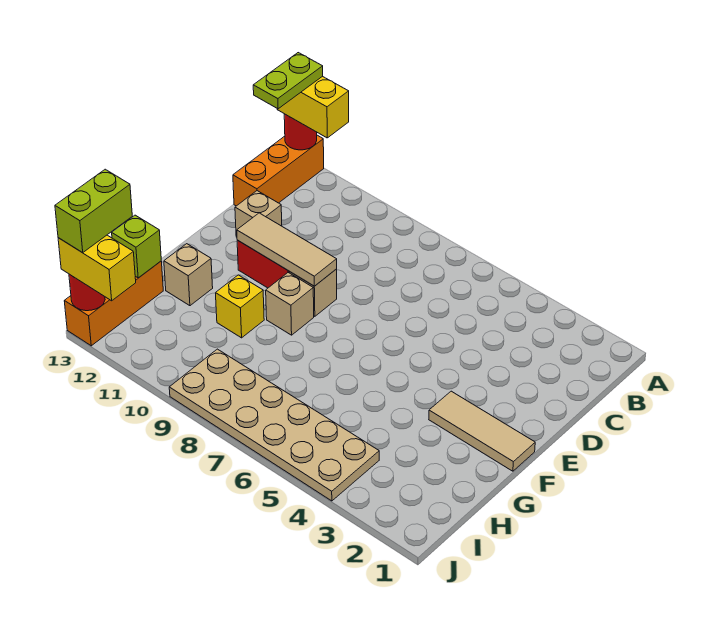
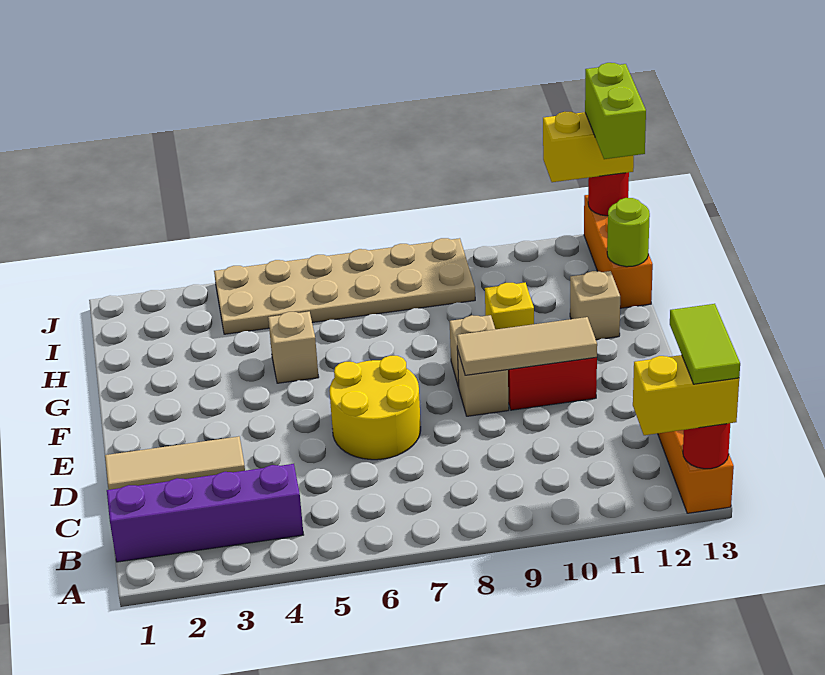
lime plate A13:B13 level 4 -> lime tile A13:B13 level 4
none -> purple brick B1:B4 level 1
none -> yellow round brick D6:E7 level 1
tan brick D12 level 1 -> tan brick G5 level 1
tan tile F1:F3 level 1 -> tan tile D1:D3 level 1
lime brick H13 level 2 -> lime round brick H13 level 2

